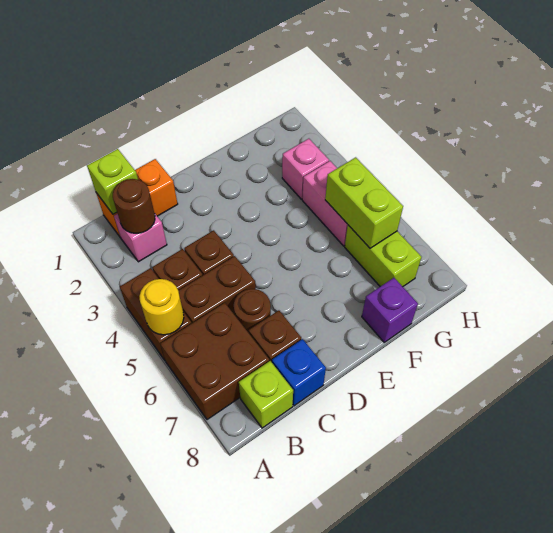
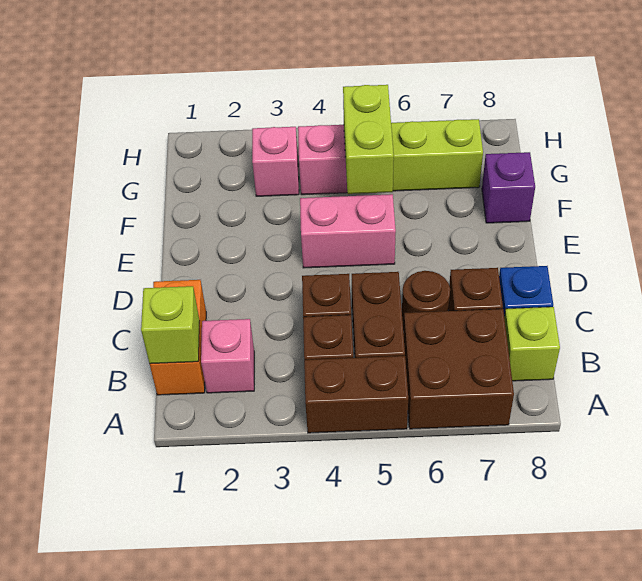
yellow round brick A5 level 2 -> none
brown round brick B2 level 2 -> none
none -> pink brick E4:E5 level 1
lime brick G5:G6 level 2 -> lime brick F5:G5 level 2

